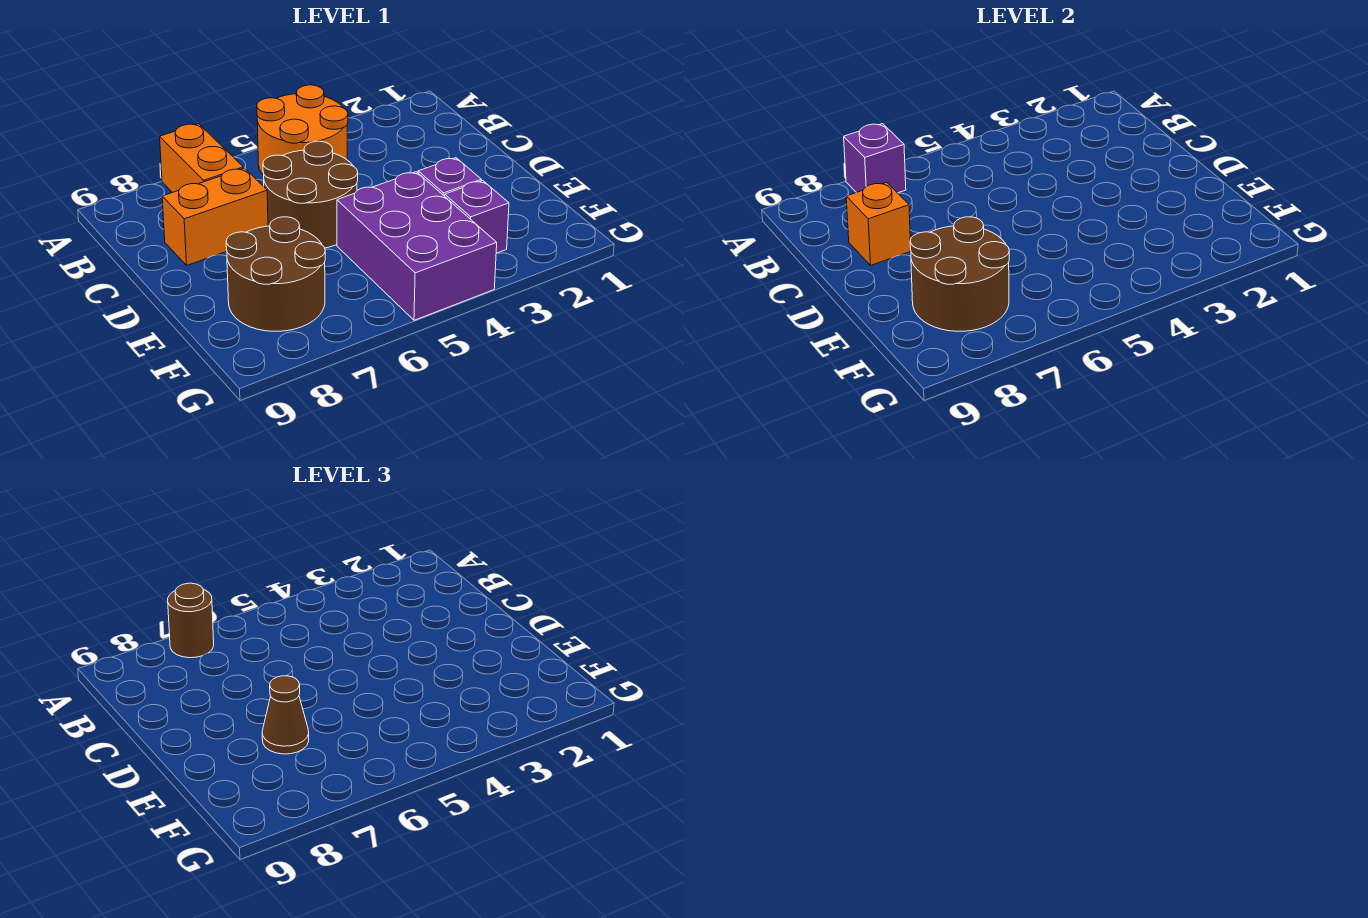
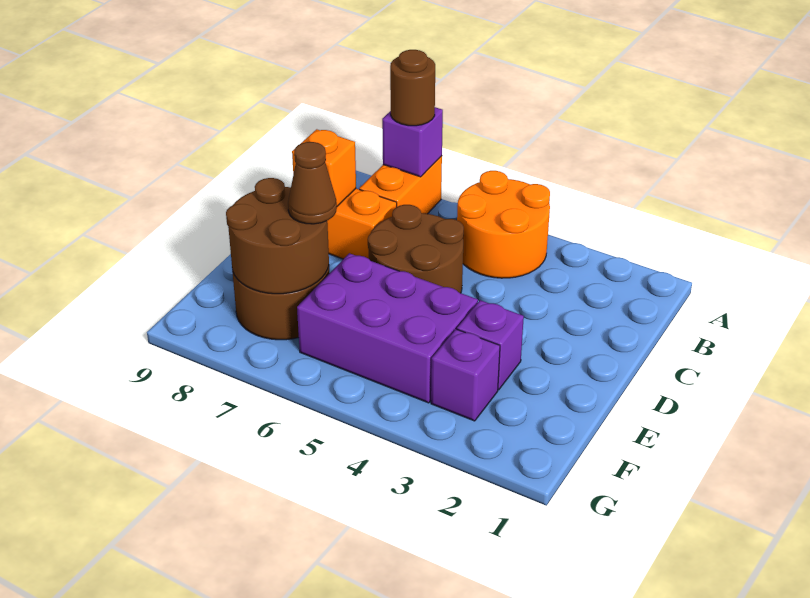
purple brick E4:G5 level 1 -> purple brick E4:F6 level 1

